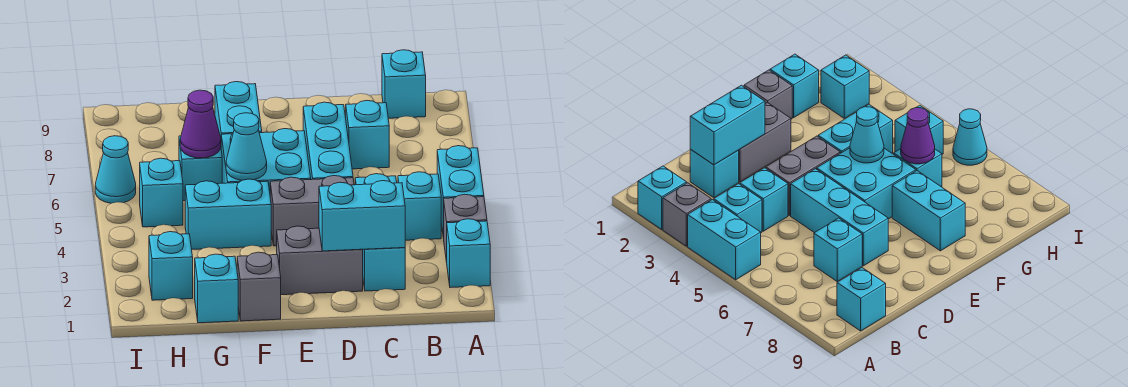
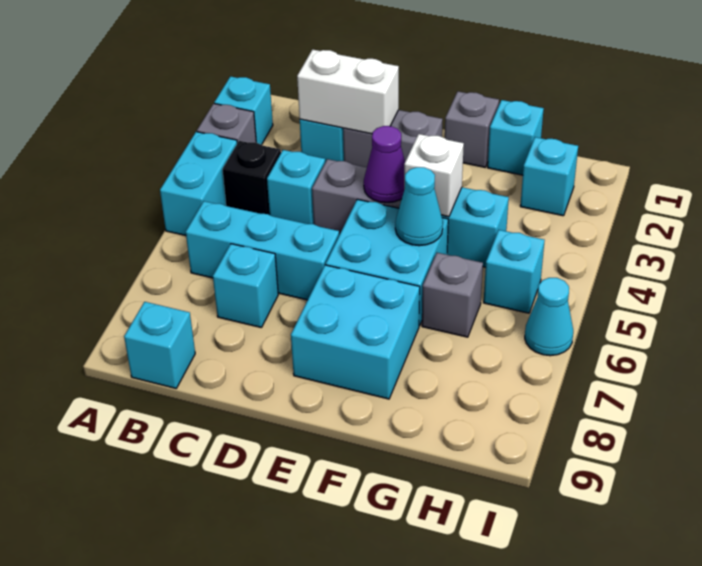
cyan brick B4 level 1 -> black brick B4 level 1
cyan brick C2:D2 level 2 -> white brick C2:D2 level 2
cyan brick D5:D7 level 1 -> cyan brick B6:D6 level 1
none -> white brick F4 level 2
cyan brick F7:F8 level 1 -> cyan brick E7:F8 level 1
cyan brick G6 level 1 -> grey brick G6 level 1
purple cone G6 level 2 -> purple cone E4 level 2

